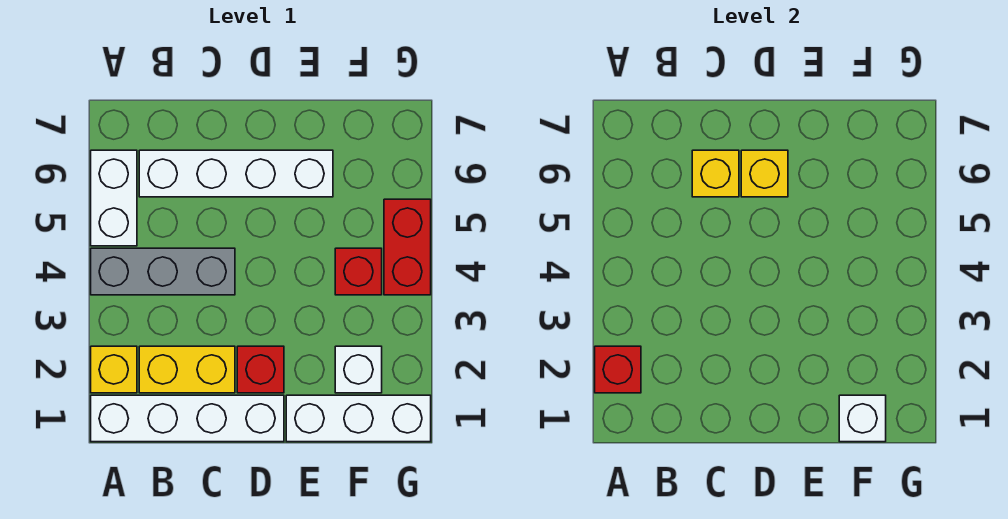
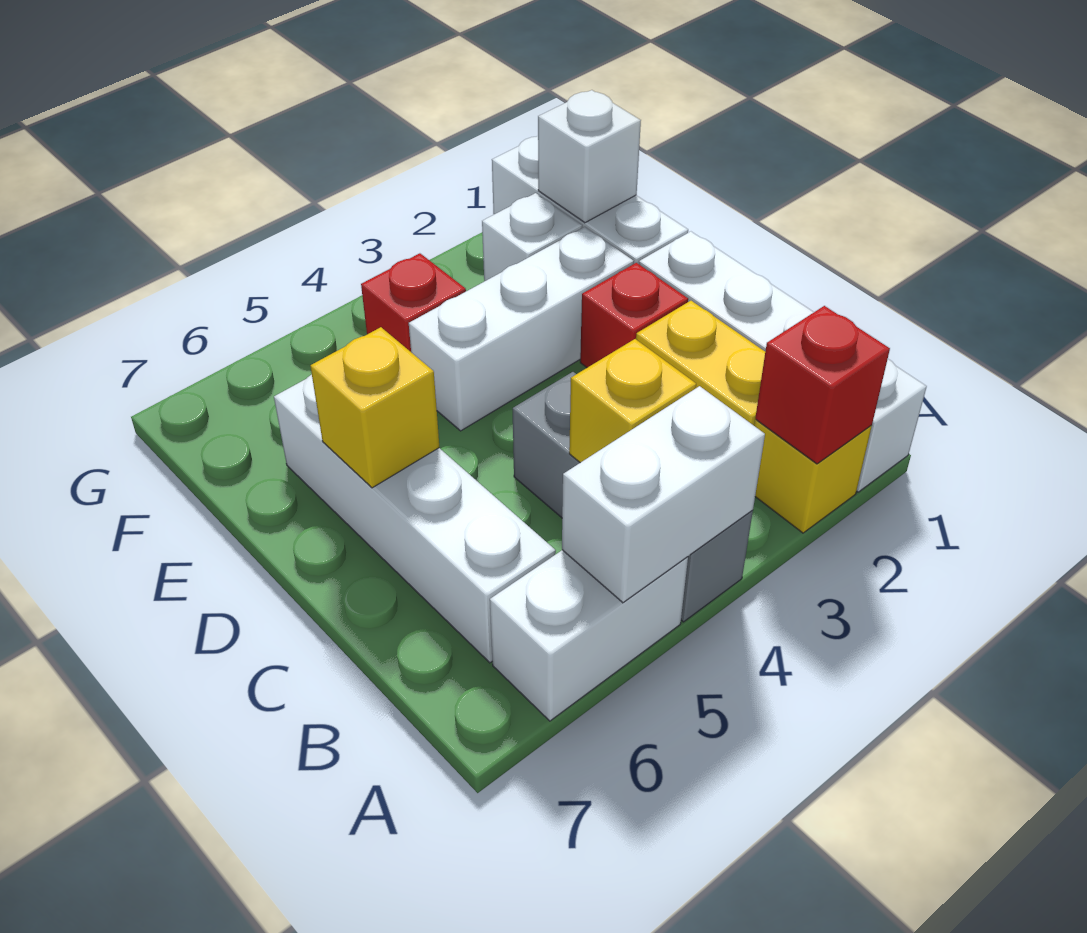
none -> white brick A4:A5 level 2
yellow brick C6 level 2 -> yellow brick B4 level 2
none -> white brick E2:E4 level 1
red brick G4:G5 level 1 -> none

